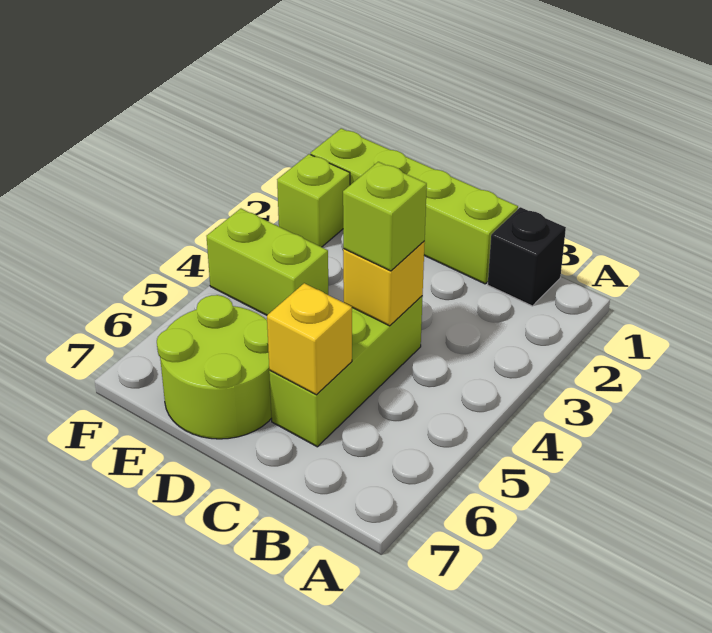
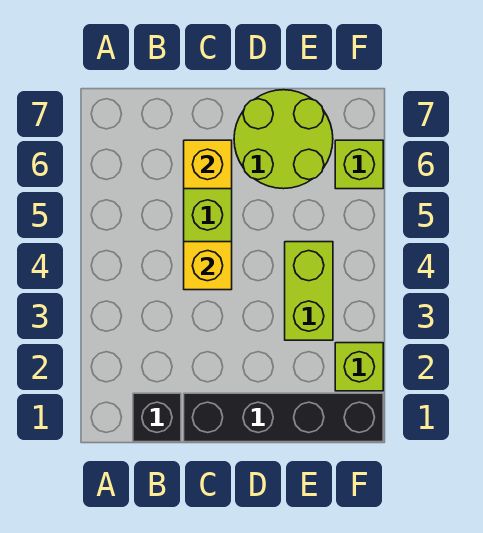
lime brick C1:F1 level 1 -> black brick C1:F1 level 1
lime brick C4 level 3 -> lime brick F6 level 1
lime brick E4:F4 level 1 -> lime brick E3:E4 level 1

